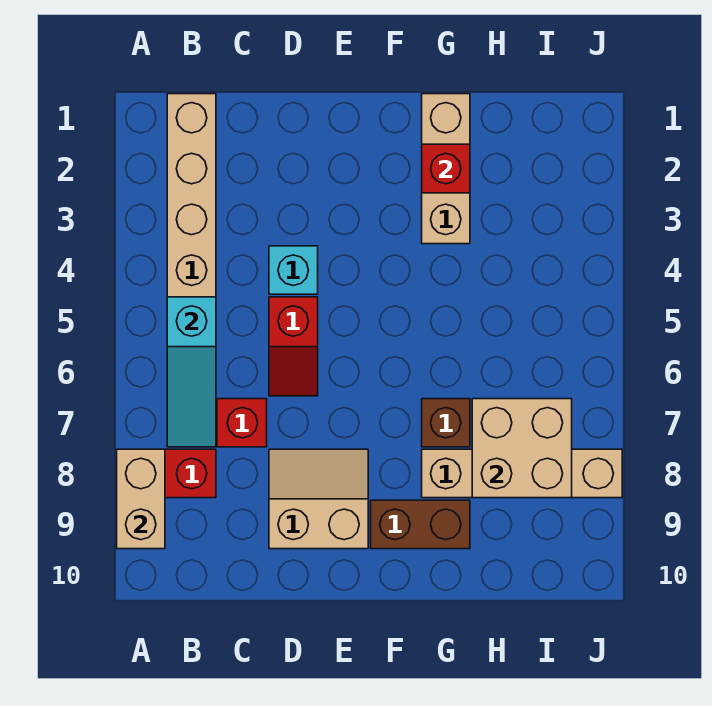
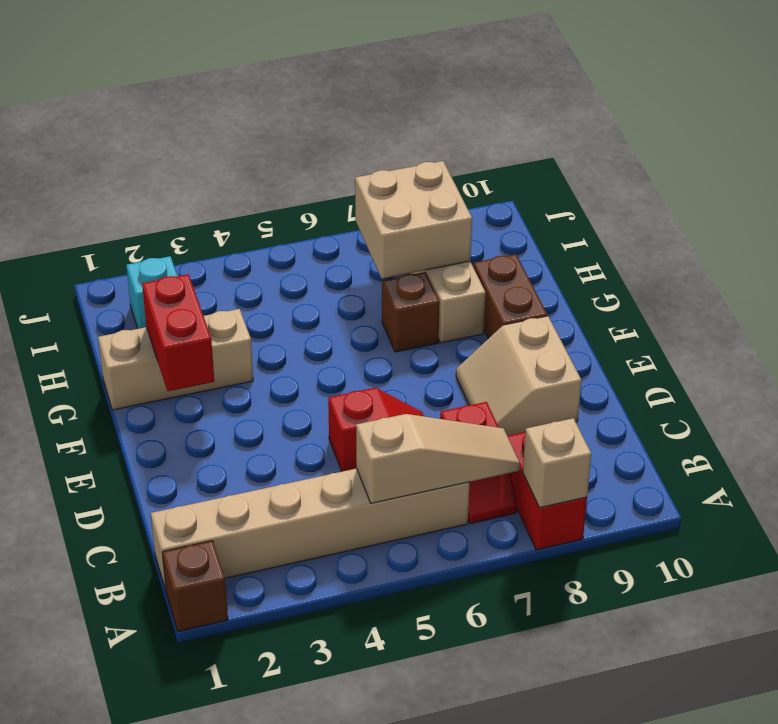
none -> brown brick A1 level 1
tan brick A8:A9 level 2 -> tan brick A8 level 2
cyan slope B5:B7 level 2 top 5 -> tan slope B5:B7 level 2 top 5
cyan brick D4 level 1 -> cyan brick I2 level 1
red brick G2 level 2 -> red brick F2:G2 level 2

